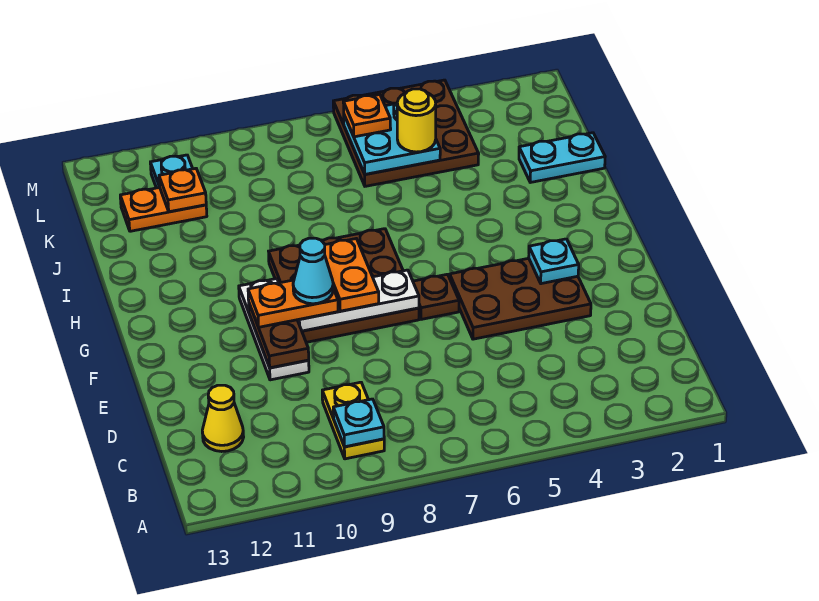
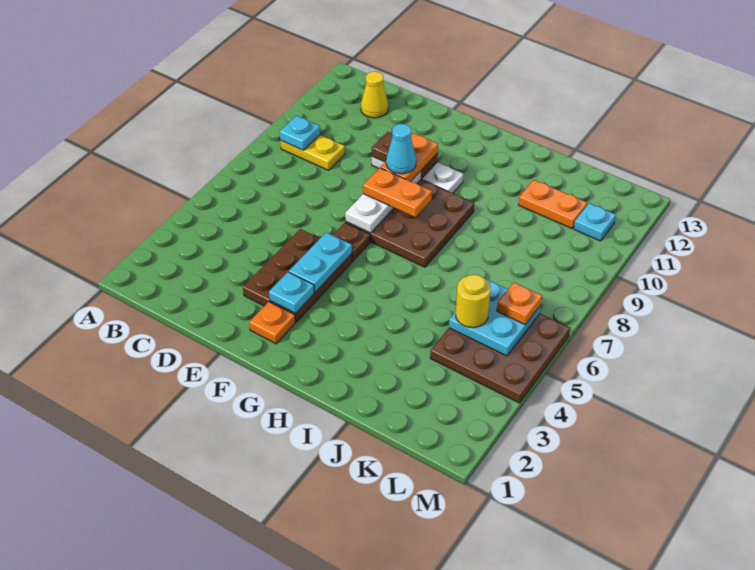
cyan plate J1:J2 level 1 -> cyan plate F4:F5 level 2
orange plate K11:K12 level 1 -> orange plate J11:K11 level 1
orange plate K11 level 2 -> orange plate F2 level 1

